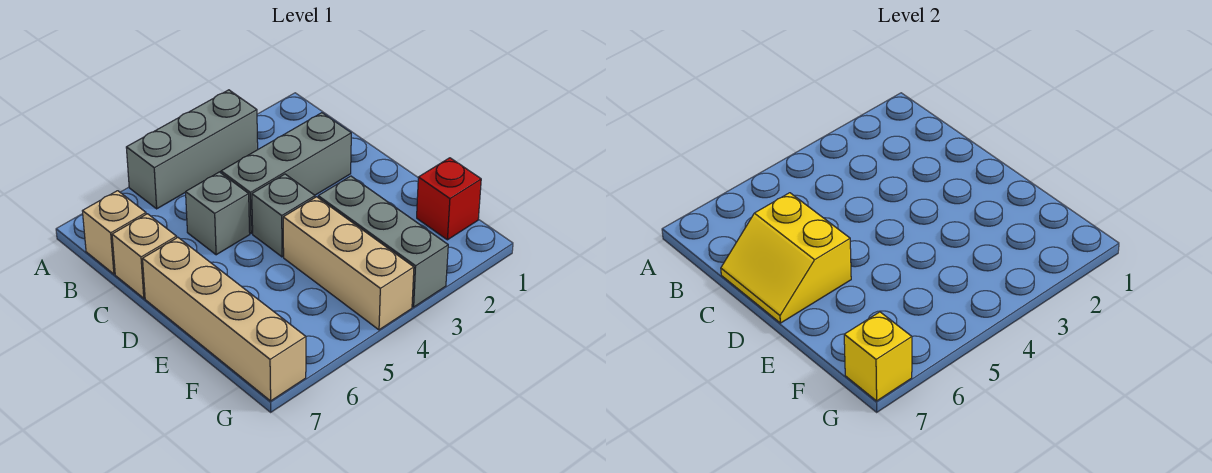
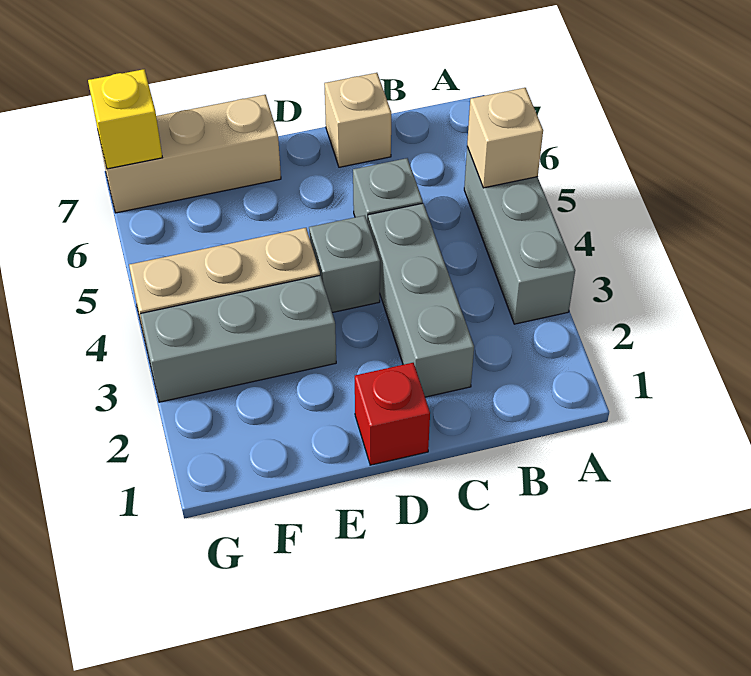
tan brick B7 level 1 -> tan brick A5 level 2
yellow slope C6:D7 level 2 top 6 -> none
tan brick D7:G7 level 1 -> tan brick E7:G7 level 1
red brick F1 level 1 -> red brick D1 level 1

